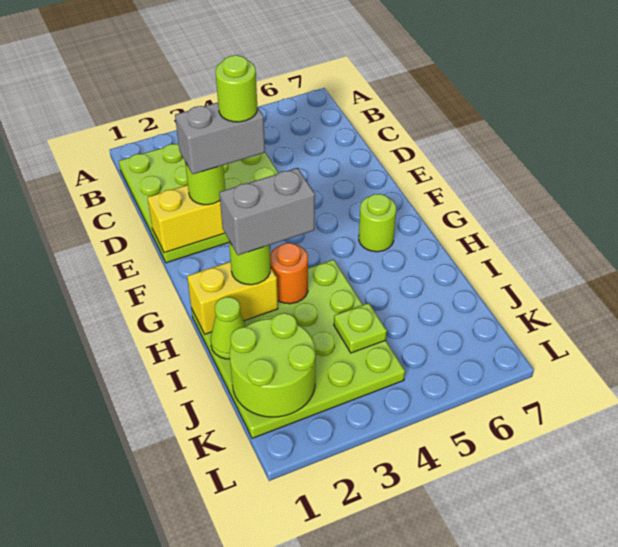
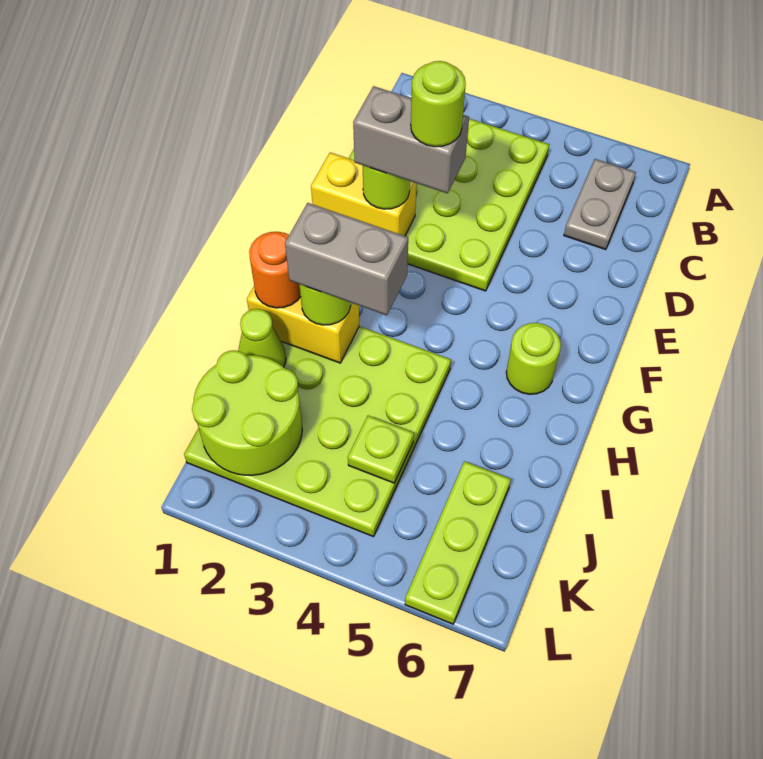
none -> grey plate B6:C6 level 1
orange round brick H3 level 2 -> orange round brick H1 level 3
none -> lime plate J6:L6 level 1

